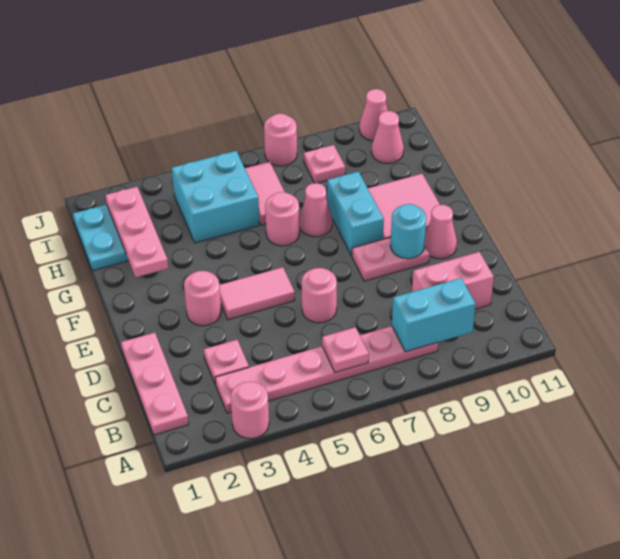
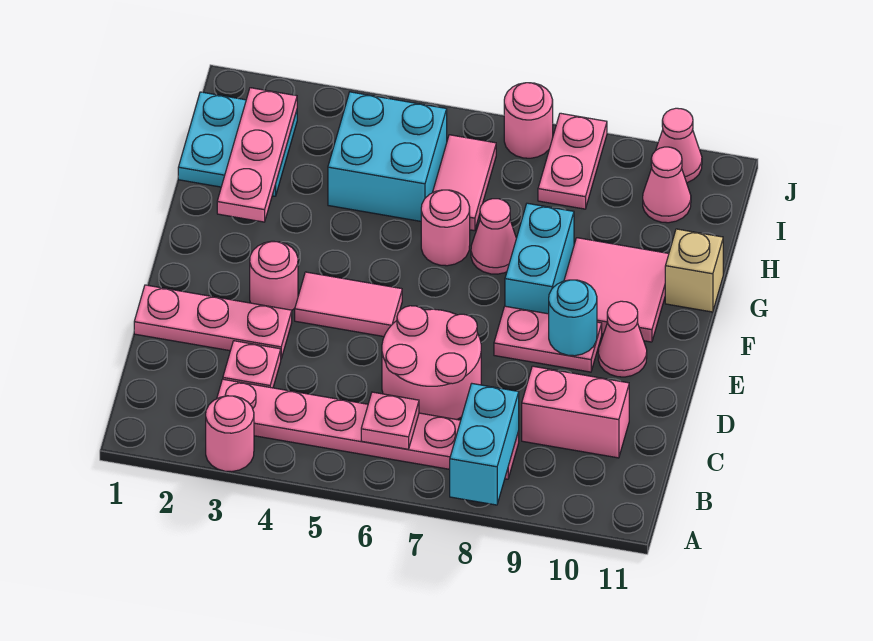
pink plate B1:D1 level 1 -> pink plate D1:D3 level 1
cyan brick B8:B9 level 2 -> cyan brick A8:B8 level 2
pink round brick D6 level 1 -> pink round brick C6:D7 level 1
none -> tan brick G11 level 1
pink plate I8 level 1 -> pink plate I8:J8 level 1

